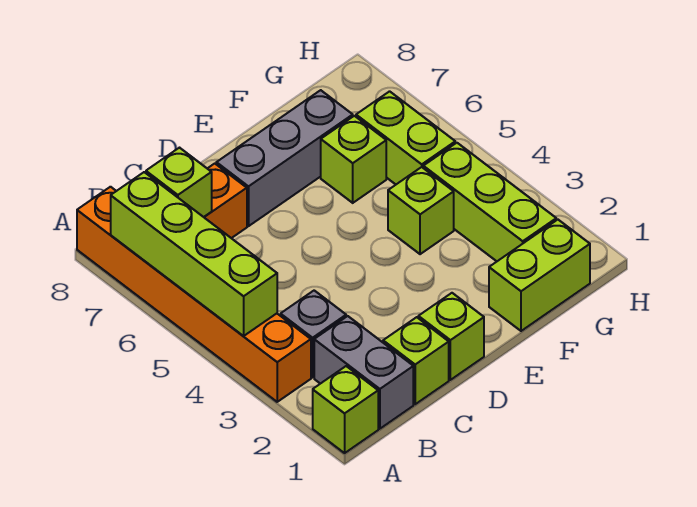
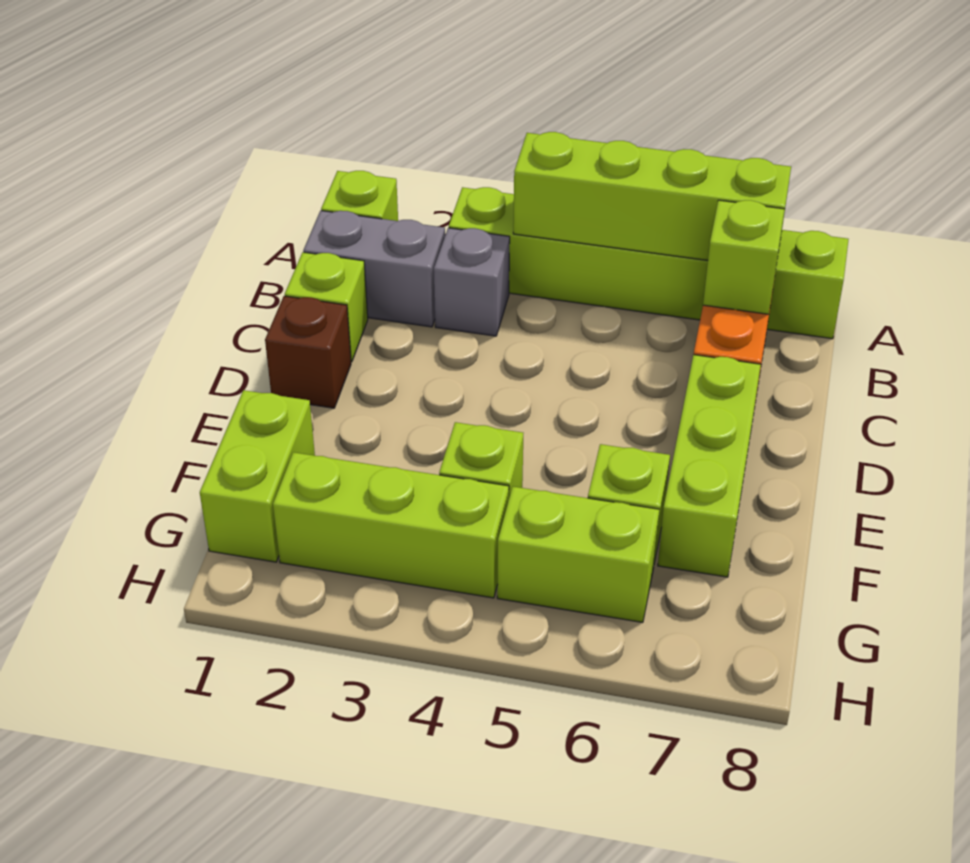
orange brick A3:A8 level 1 -> lime brick A3:A8 level 1
lime brick D1 level 1 -> brown brick D1 level 1
grey brick D7:F7 level 1 -> lime brick D7:F7 level 1

